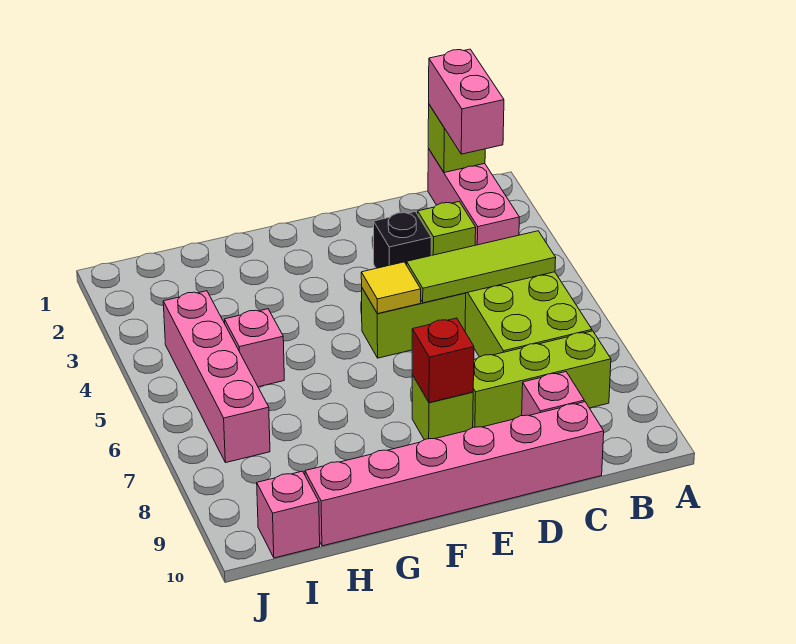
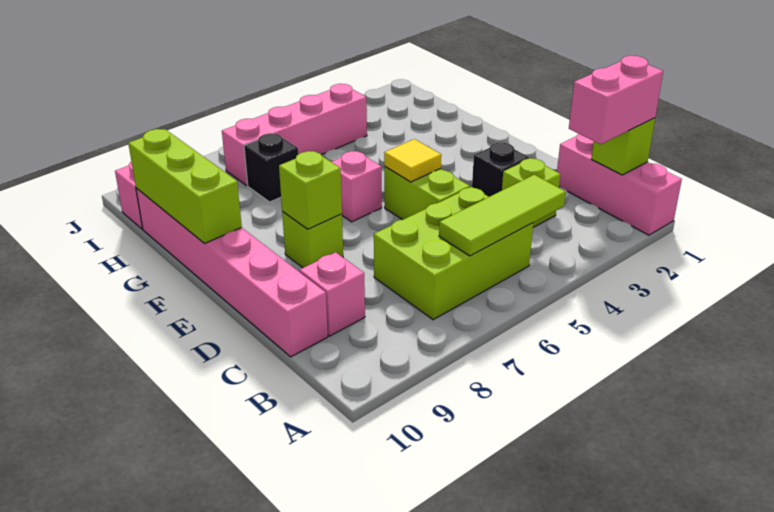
pink brick B1:B3 level 1 -> pink brick A1:C1 level 1
lime tile B5:D5 level 2 -> lime tile B4:B6 level 2
lime brick B8:D8 level 1 -> lime brick F10:H10 level 2
red brick E8 level 2 -> lime brick E8 level 2
pink brick H5 level 1 -> pink brick F6 level 1
none -> black brick H7 level 1

